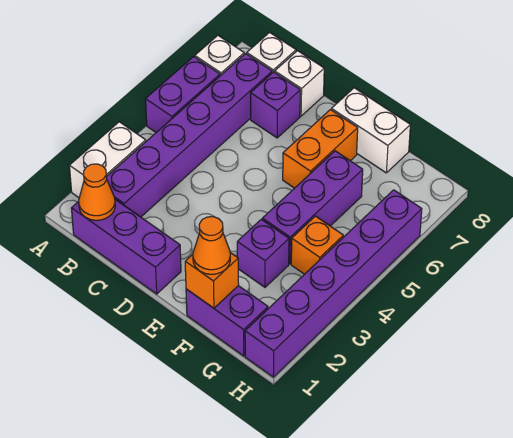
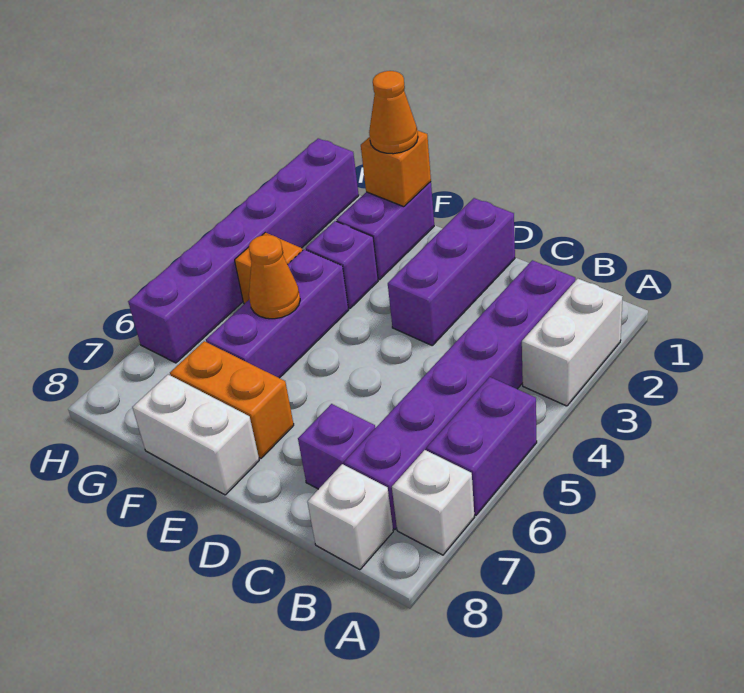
purple brick B1:D1 level 1 -> purple brick D1:D3 level 1
orange cone B1 level 2 -> orange cone F5 level 2
white brick C8 level 1 -> none
orange brick E6:E7 level 1 -> orange brick E7:F7 level 1
purple brick F1:G1 level 1 -> purple brick F1:F2 level 1

